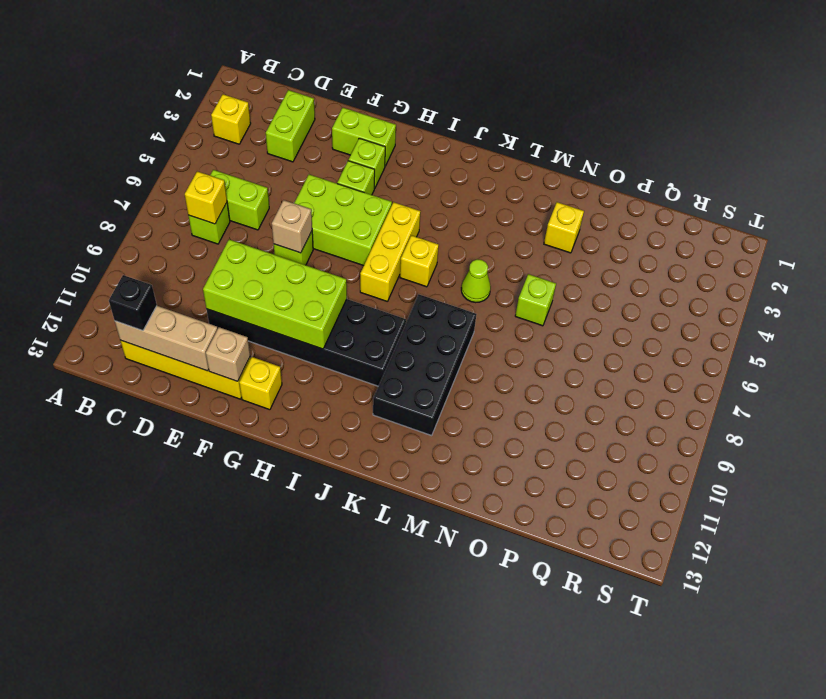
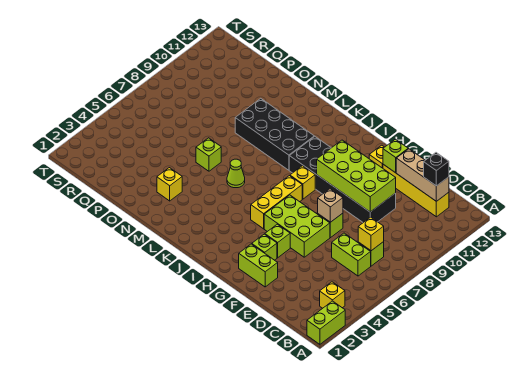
lime brick D2:D3 level 1 -> lime brick A1:A2 level 1
tan brick F12 level 2 -> lime brick F12 level 2
yellow brick J6 level 1 -> yellow brick I8 level 1
black brick K8:L11 level 1 -> black brick K9:N10 level 1

